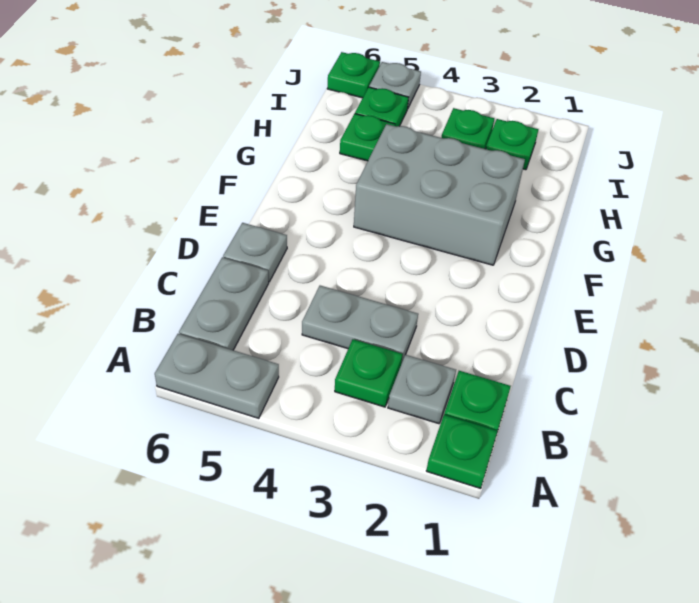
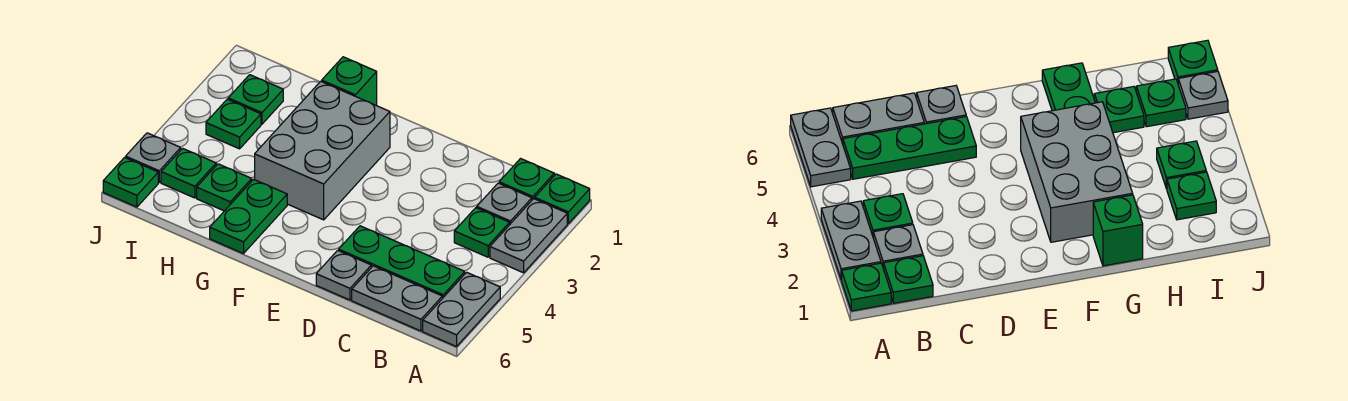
none -> green plate B5:D5 level 1
grey plate C3:C4 level 1 -> grey plate A2:A3 level 1
none -> green brick G1 level 1
none -> green plate G5:G6 level 1

